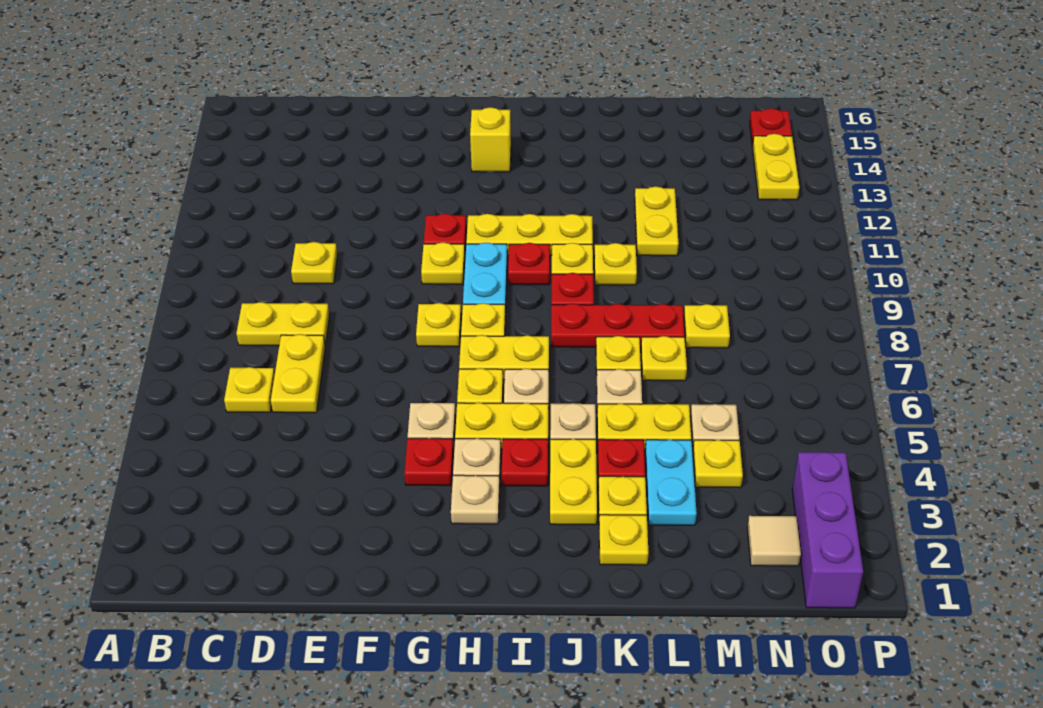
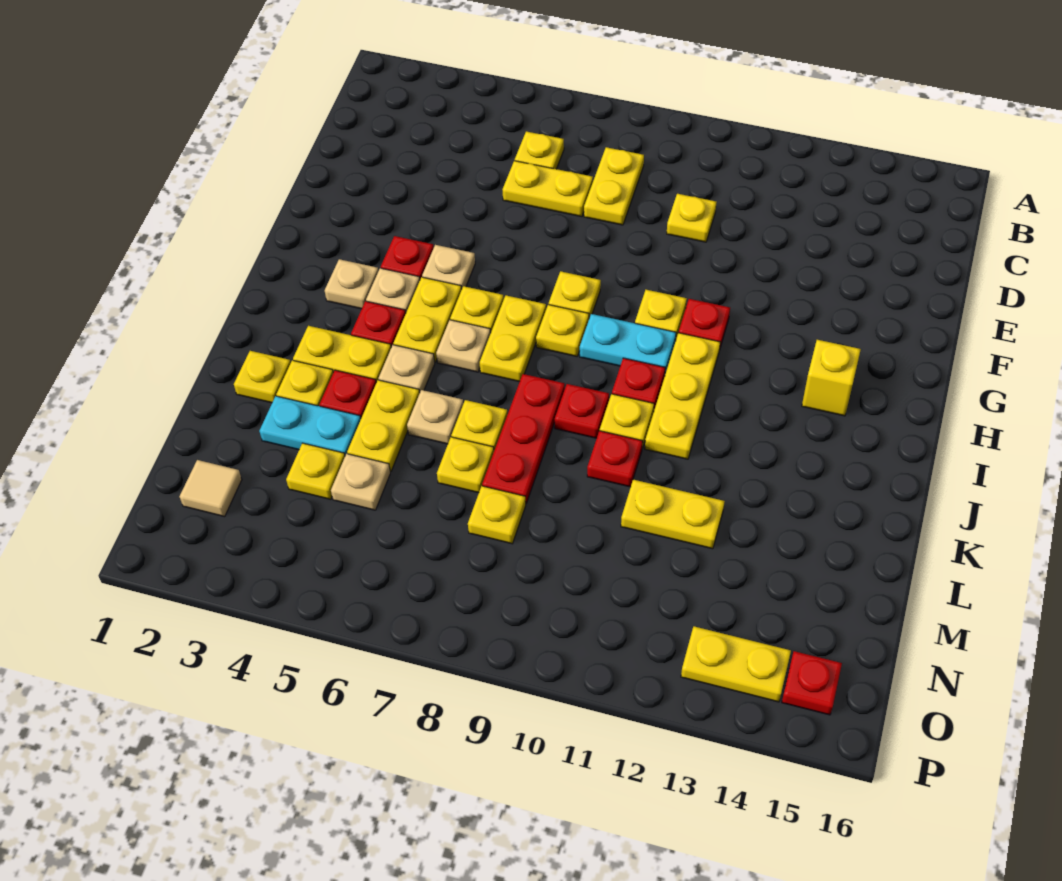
yellow plate K10 level 1 -> red plate K10 level 1
purple brick O1:O3 level 1 -> none

